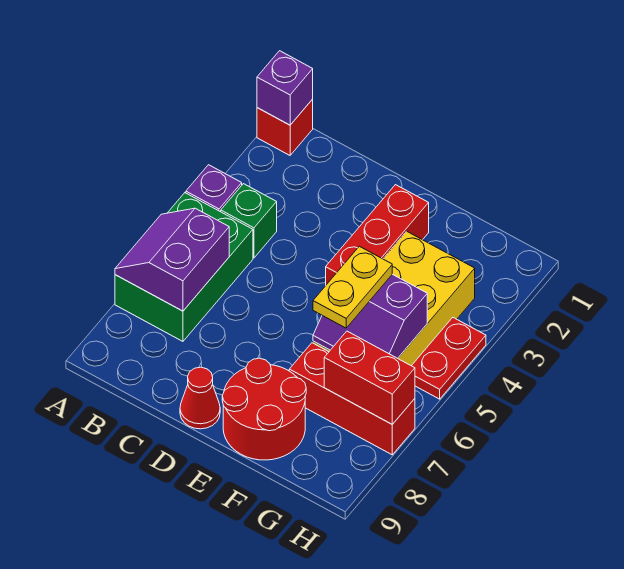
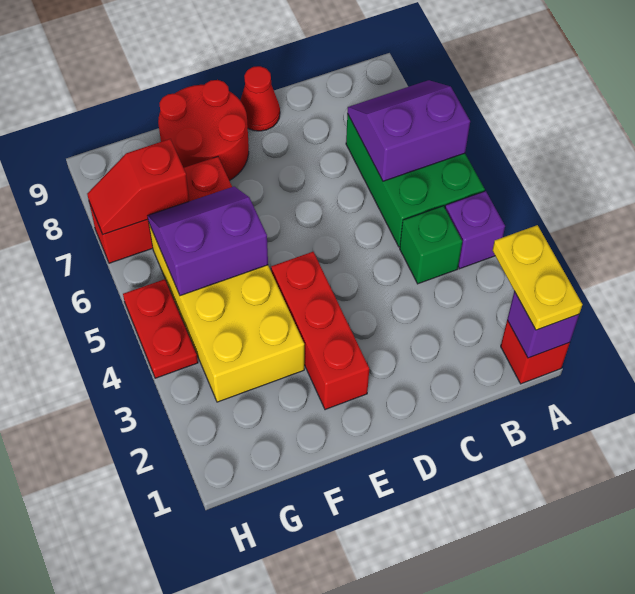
purple slope A6:B7 level 2 top B -> purple slope A6:B7 level 2 top 6
yellow plate F5:F6 level 3 -> yellow plate A1:A2 level 3
red brick G7:H7 level 2 -> red slope G7:H7 level 2 top G

